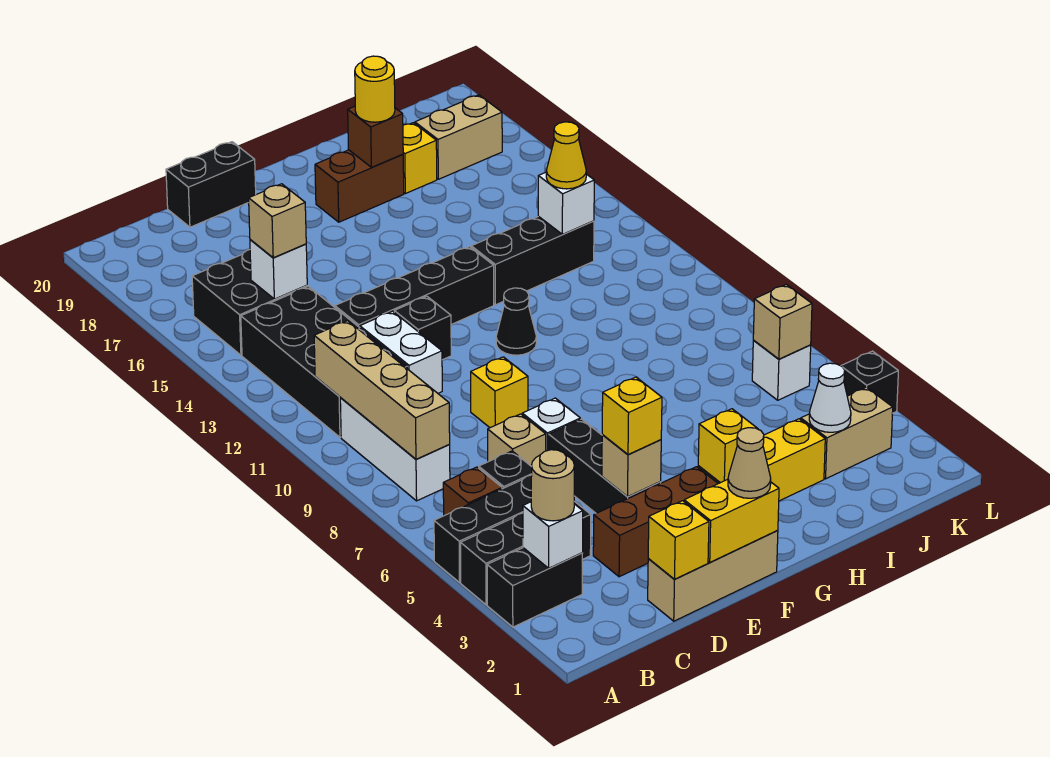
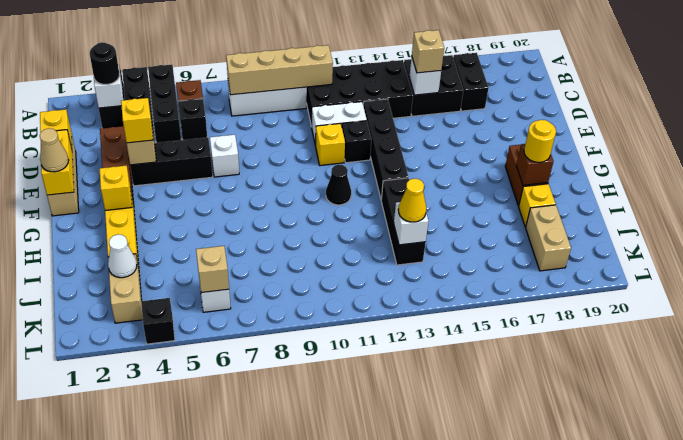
tan round brick B3 level 3 -> black round brick B3 level 3
tan brick D7 level 1 -> none
black brick D20:E20 level 1 -> black brick B17:C17 level 1
yellow brick E9 level 1 -> yellow brick E11 level 1

